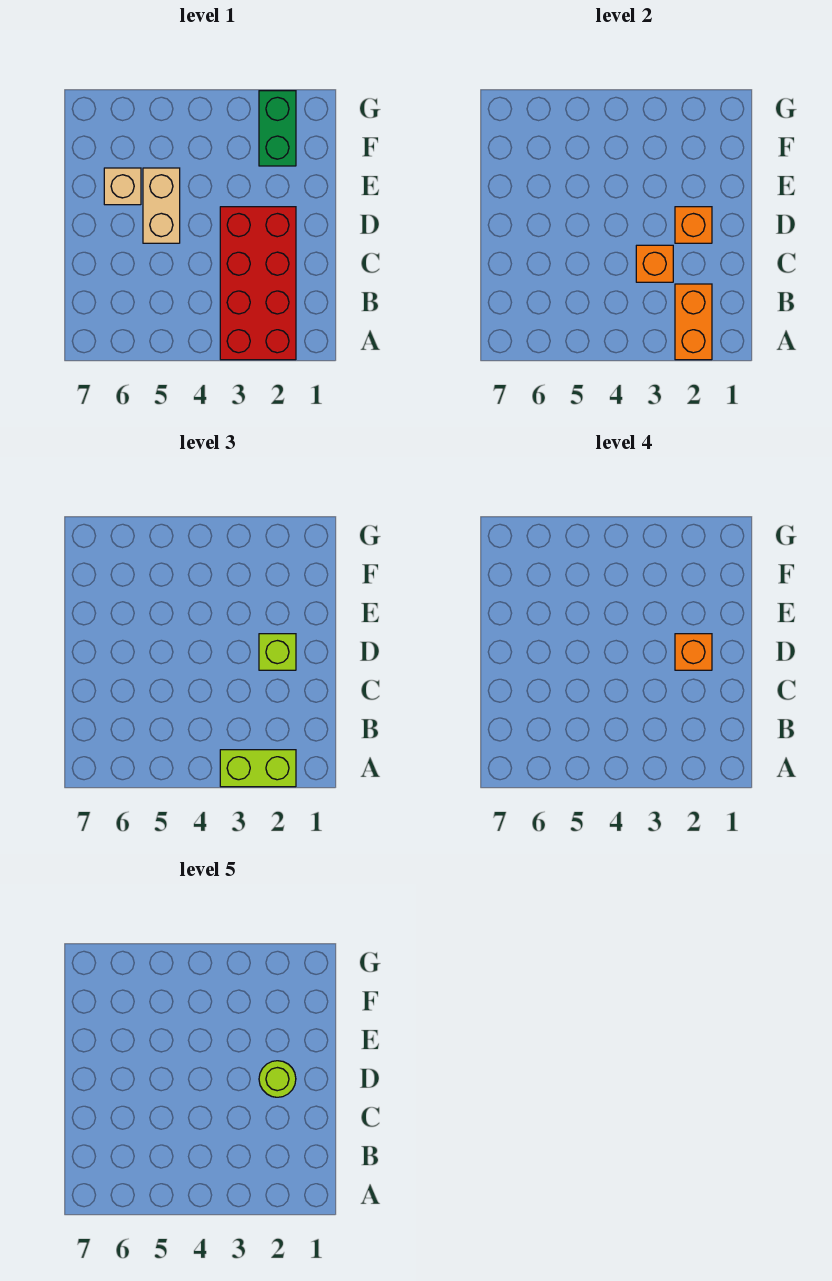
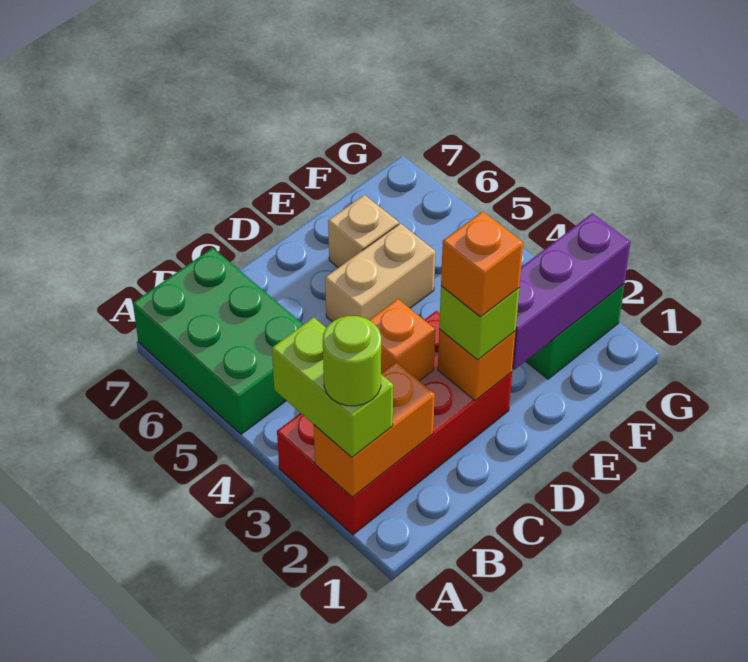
none -> green brick A5:B7 level 1
lime round brick D2 level 5 -> lime round brick A2 level 4
none -> purple brick E2:G2 level 2

